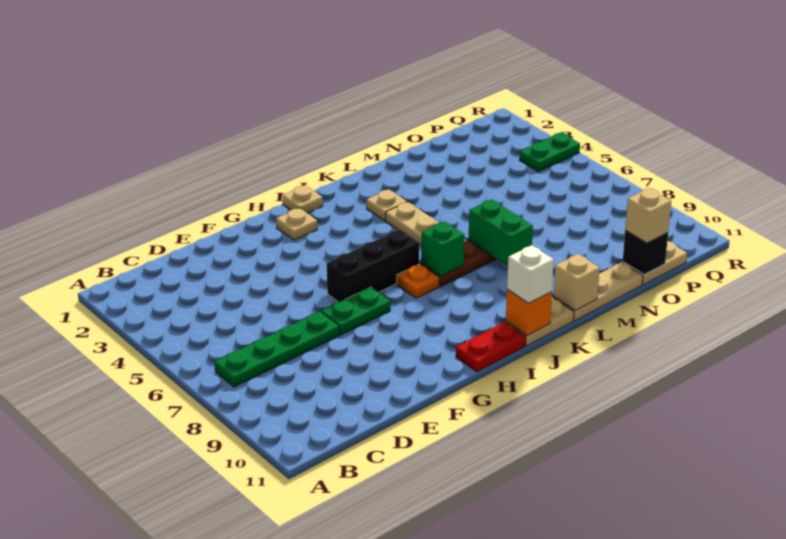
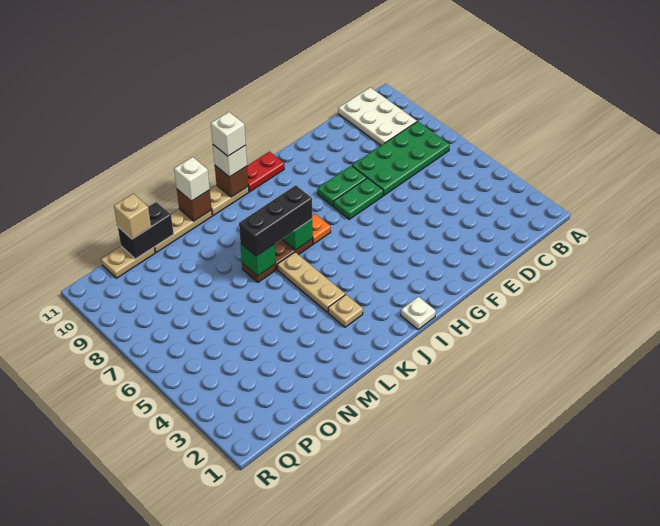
green plate B7:E7 level 1 -> green plate B7:E8 level 1
none -> white plate B9:C11 level 1
black brick G6:I6 level 1 -> black brick J7:L7 level 3
tan plate H2 level 1 -> none
tan plate I1 level 1 -> white plate I1 level 1
orange brick J11 level 2 -> brown brick J11 level 2
none -> white brick J11 level 4
green brick L7:L8 level 2 -> green brick L7 level 2
tan brick L11 level 2 -> brown brick L11 level 2
none -> white brick L11 level 3
black brick O11 level 2 -> black brick N11:O11 level 2
green plate Q4:R4 level 1 -> green plate F8:G8 level 1

